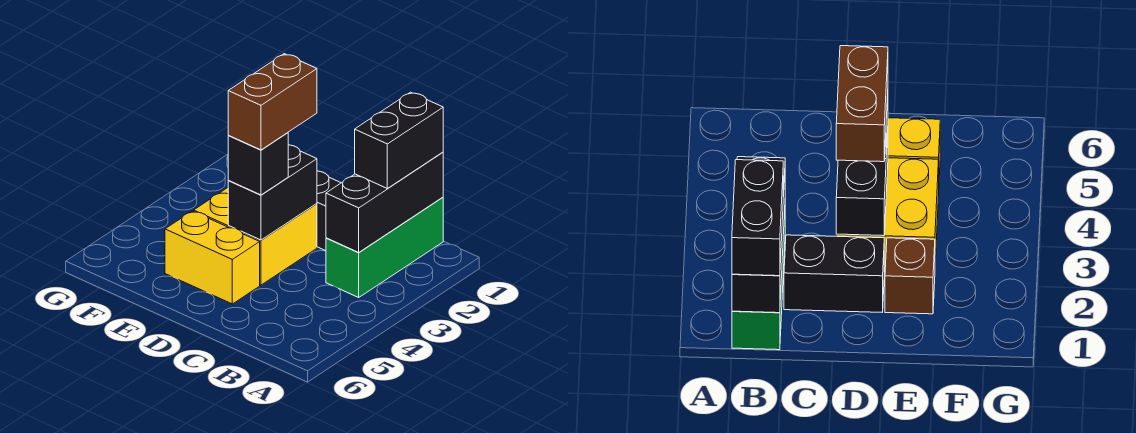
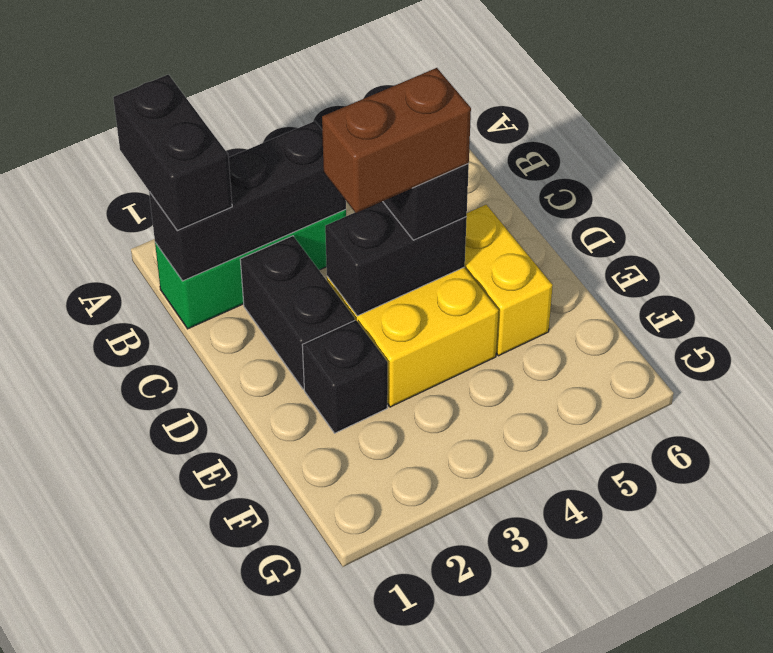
black brick B1:B2 level 3 -> black brick A1:B1 level 3
brown brick E2 level 1 -> black brick E2 level 1

